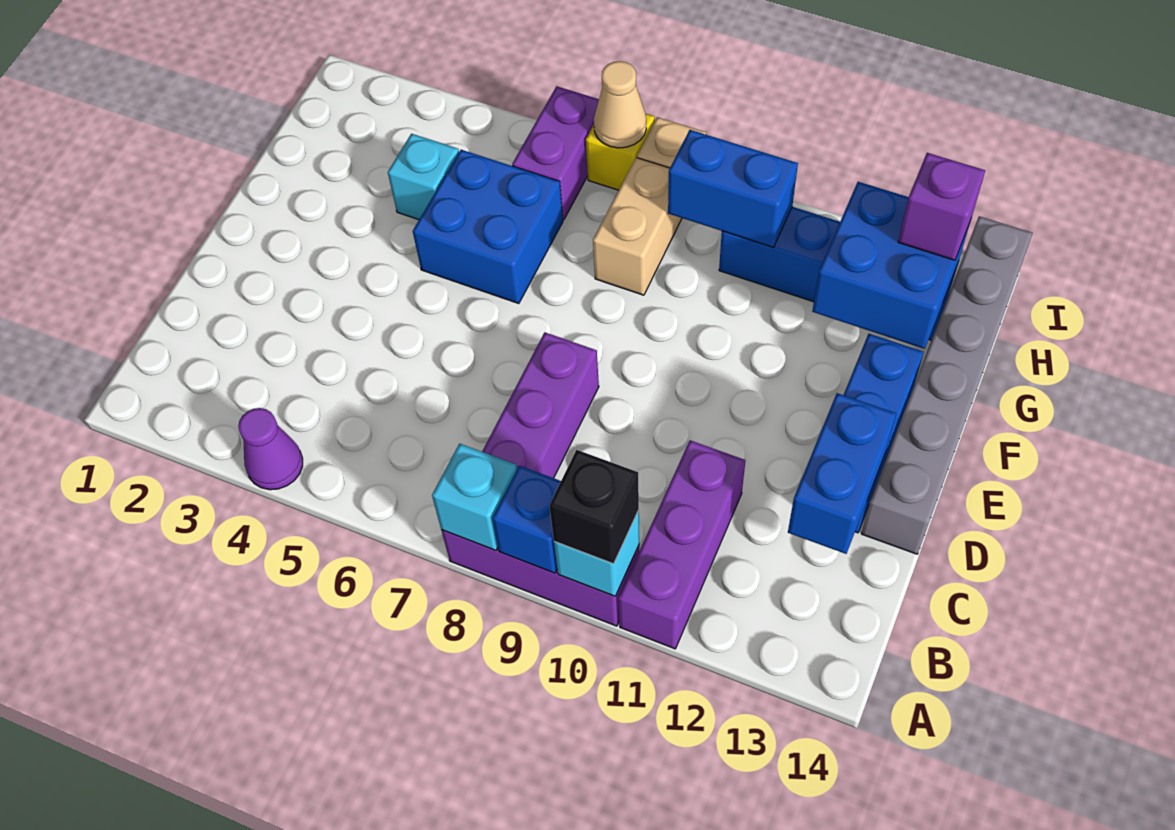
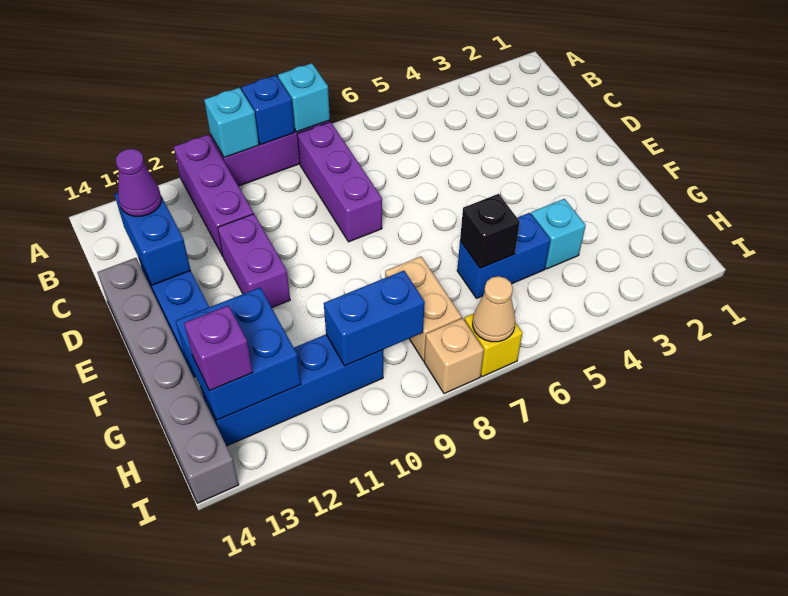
purple cone A4 level 1 -> purple cone C13 level 3
black brick A10 level 3 -> black brick G6 level 2
blue brick F5:G6 level 1 -> blue brick G5:G6 level 1
purple brick H6:I6 level 1 -> purple brick D11:E11 level 1

